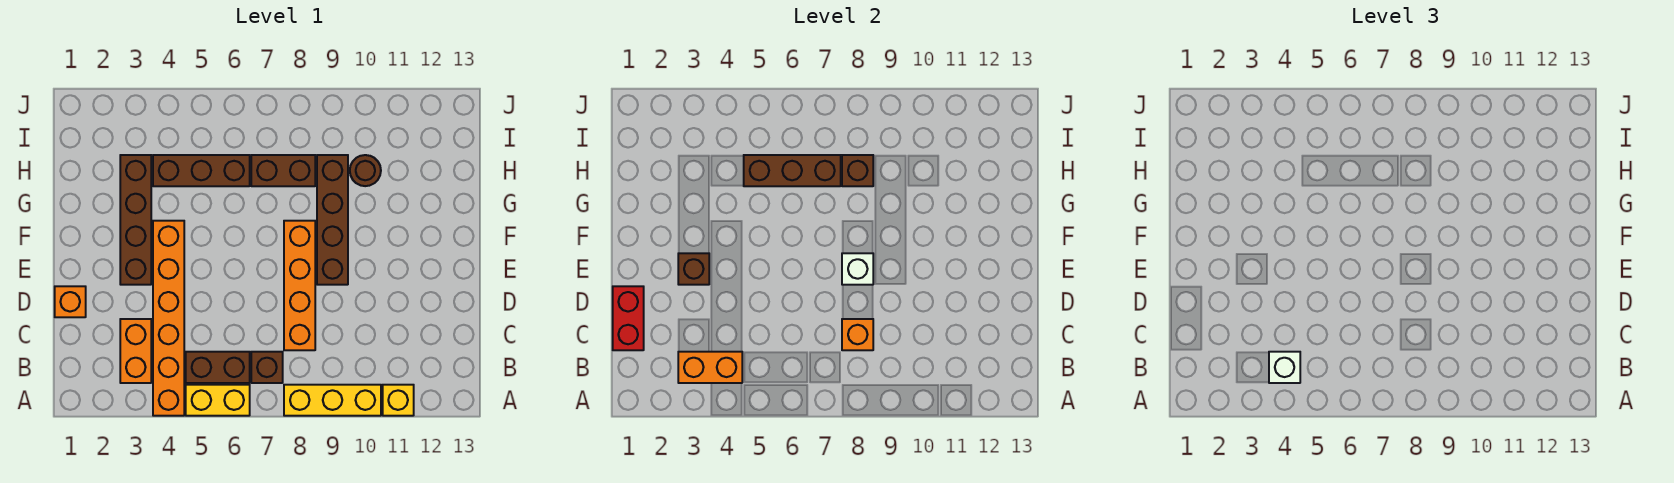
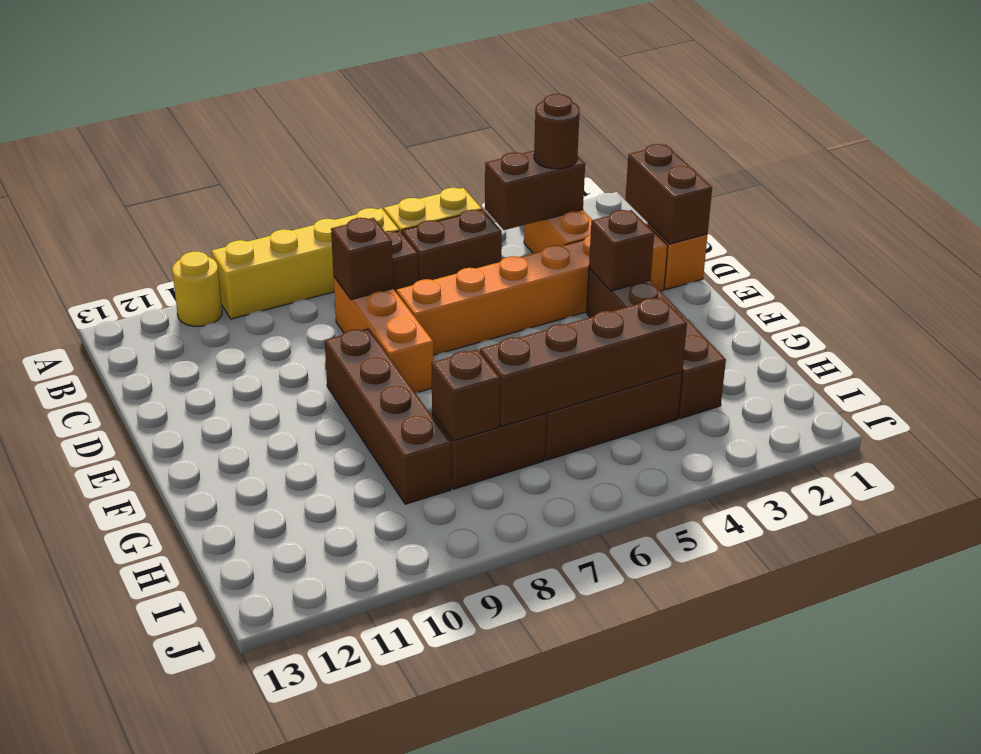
orange brick A4:F4 level 1 -> orange brick D2:D7 level 1
yellow brick A8:A10 level 1 -> yellow brick A7:A10 level 1
yellow brick A11 level 1 -> yellow round brick A11 level 1
orange brick B3:B4 level 2 -> brown brick B3:B4 level 2
white brick B4 level 3 -> none
red brick C1:D1 level 2 -> brown brick C1:D1 level 2
orange brick C8:F8 level 1 -> orange brick C8:E8 level 1
orange brick C8 level 2 -> brown brick C8 level 2
white brick E8 level 2 -> none
brown brick H5:H7 level 2 -> brown brick H4:H7 level 2
brown round brick H10 level 1 -> brown round brick B3 level 3

